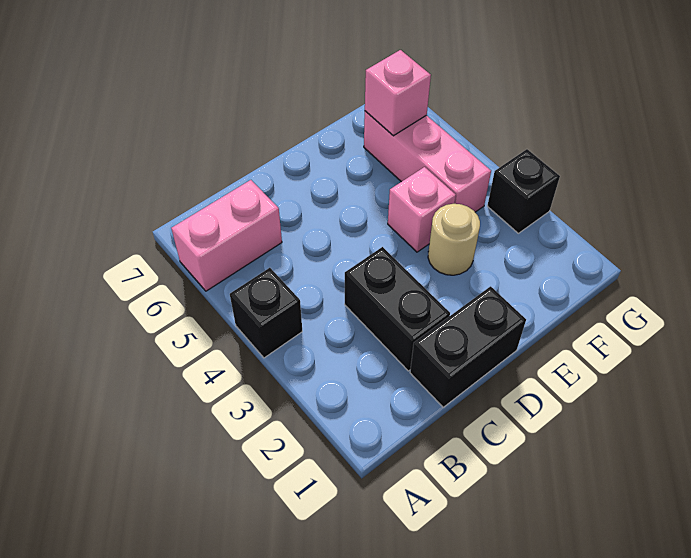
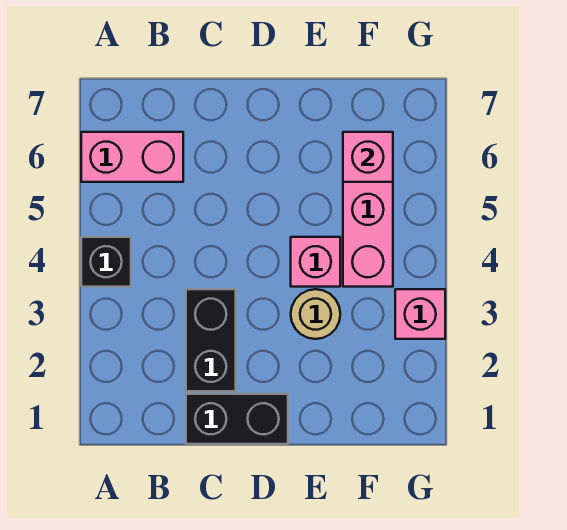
black brick G3 level 1 -> pink brick G3 level 1

